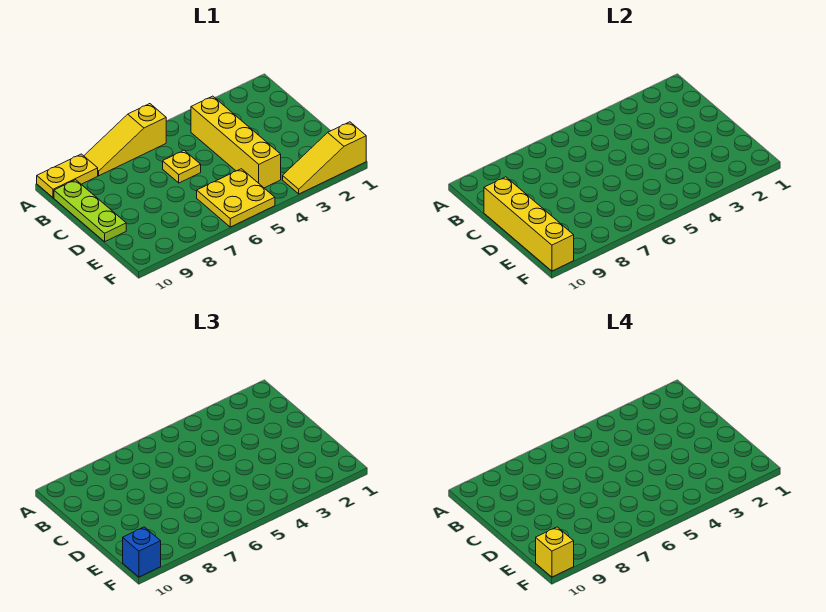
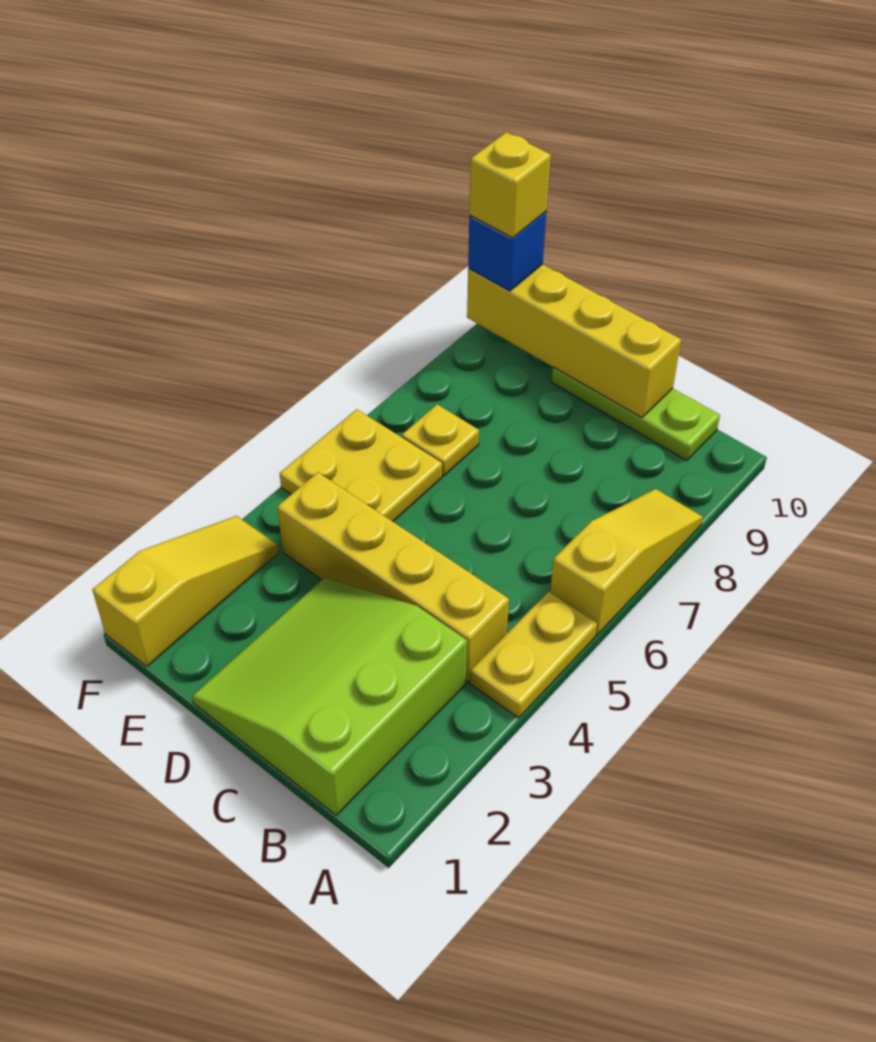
yellow plate A9:A10 level 1 -> yellow plate A4:A5 level 1
none -> lime slope B1:D3 level 1 top B
yellow plate C6 level 1 -> yellow plate E7 level 1

